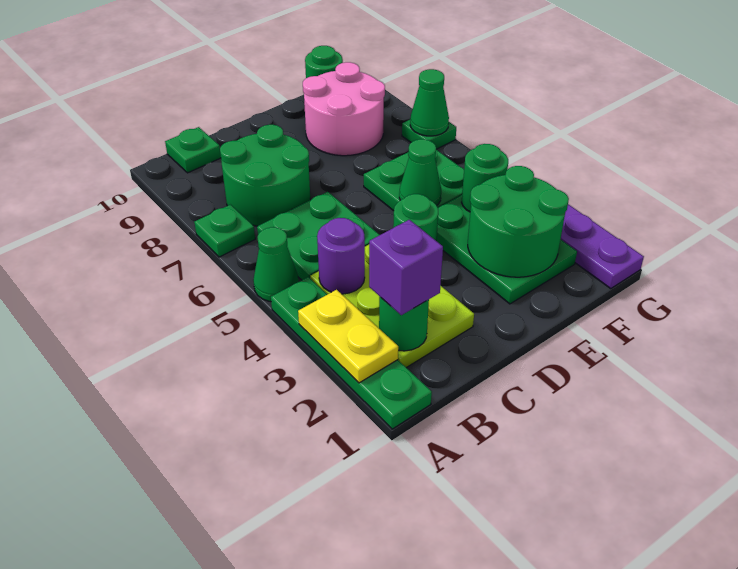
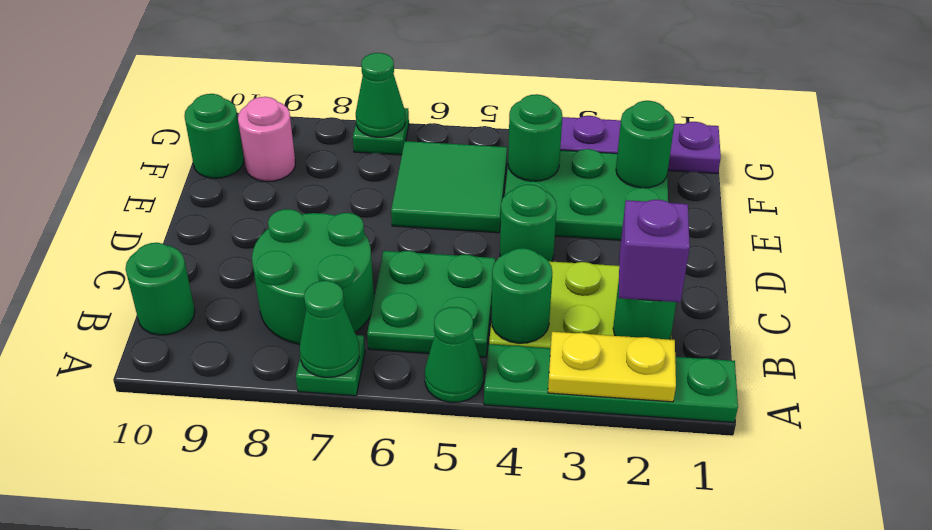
purple round brick B4 level 2 -> green round brick B4 level 2
green plate B10 level 1 -> green round brick B10 level 1
green round brick E2:F3 level 2 -> green round brick F2 level 2
green plate E5:F6 level 1 -> green tile E5:F6 level 1
green cone E5 level 2 -> green cone A7 level 2
pink round brick E8:F9 level 1 -> pink round brick F9 level 1

